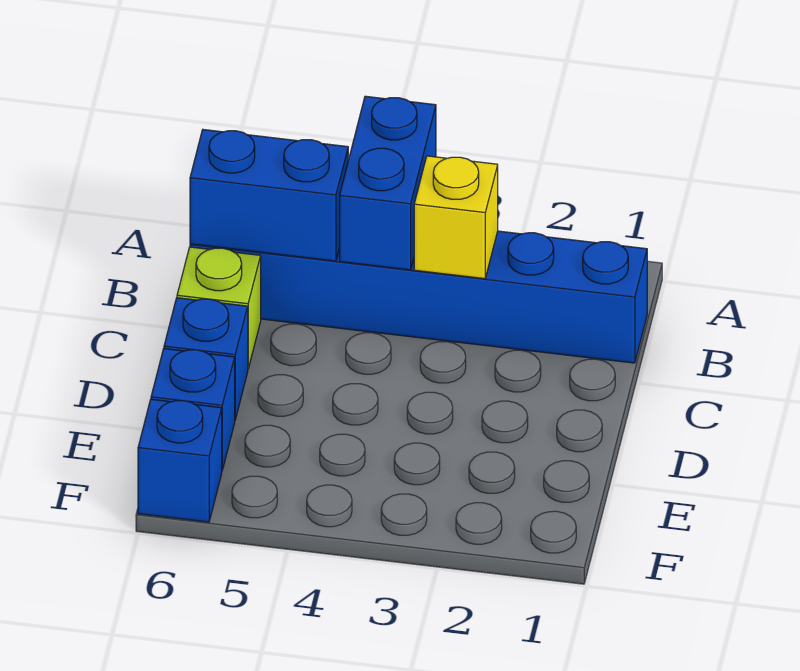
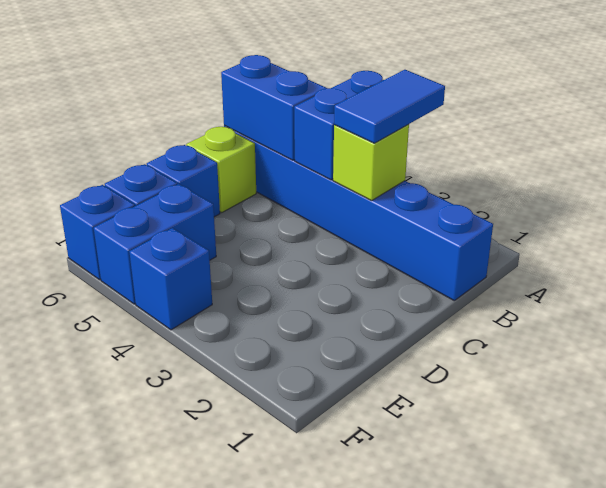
none -> blue tile A3:B3 level 3
yellow brick B3 level 2 -> lime brick B3 level 2
none -> blue brick E5:F5 level 1
none -> blue brick F4 level 1

